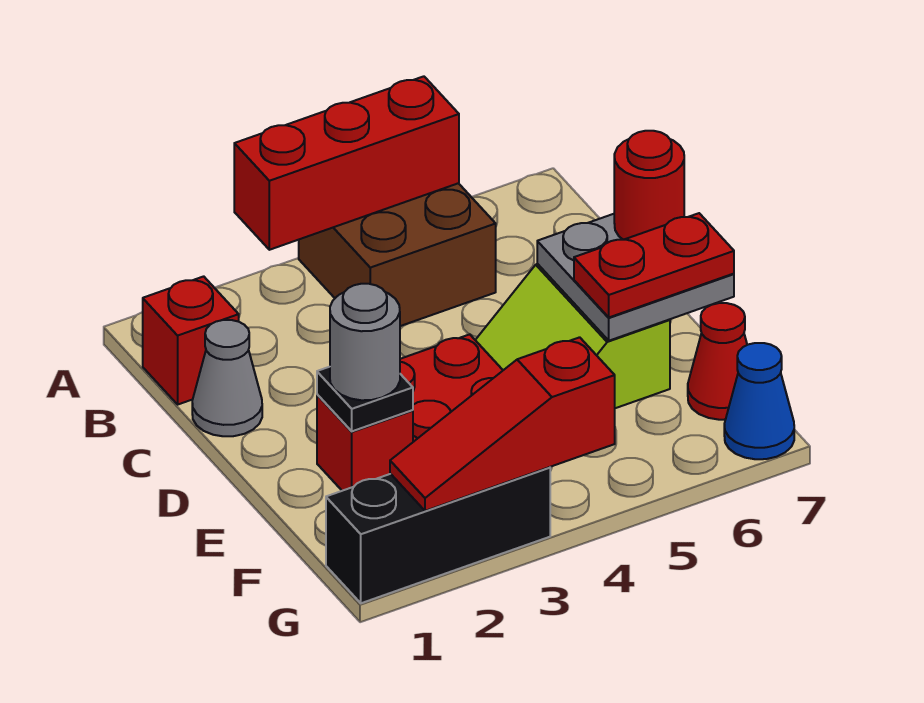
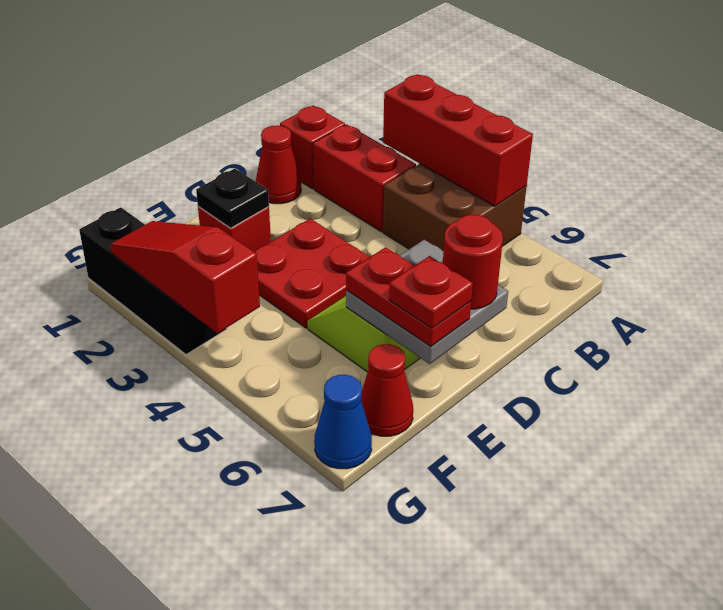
none -> red brick B2:B3 level 1
grey cone C1 level 1 -> red cone C1 level 1
grey round brick E2 level 3 -> none
none -> red plate E7 level 4

